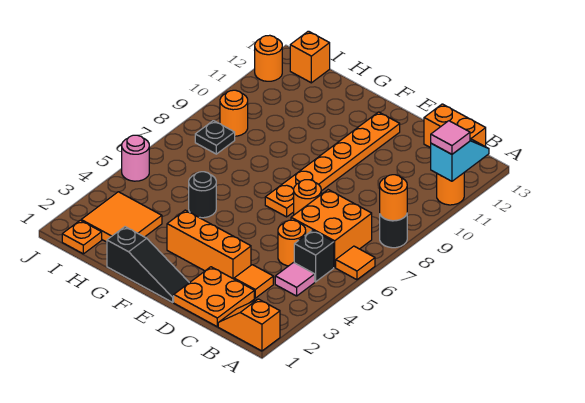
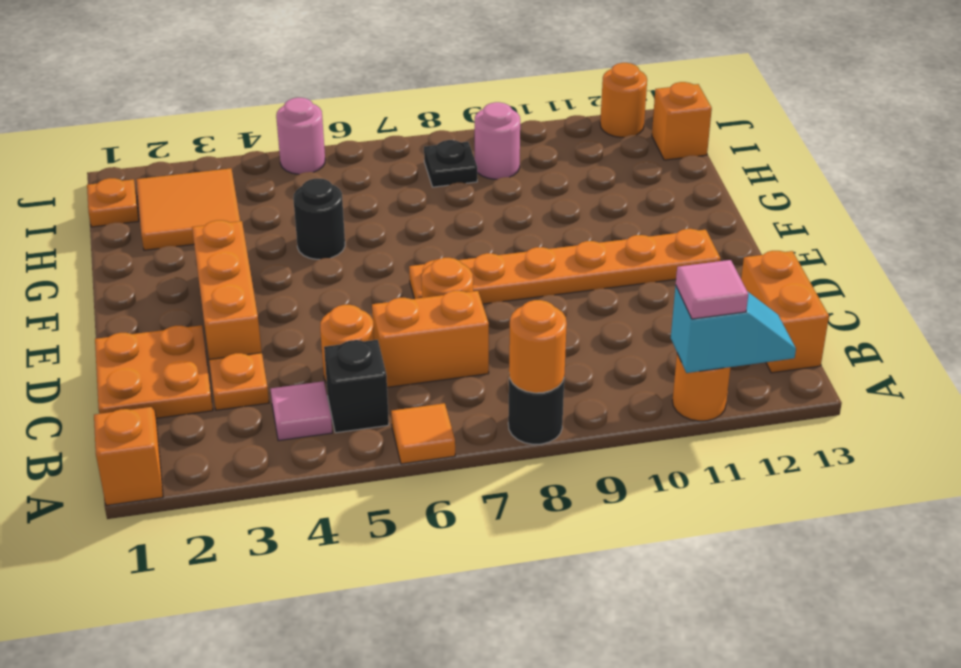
orange brick B6:C7 level 1 -> orange brick C6:C7 level 1
orange tile C3 level 1 -> orange plate C3 level 1
black slope E1:G1 level 1 top G -> none
orange round brick I9 level 1 -> pink round brick I9 level 1

